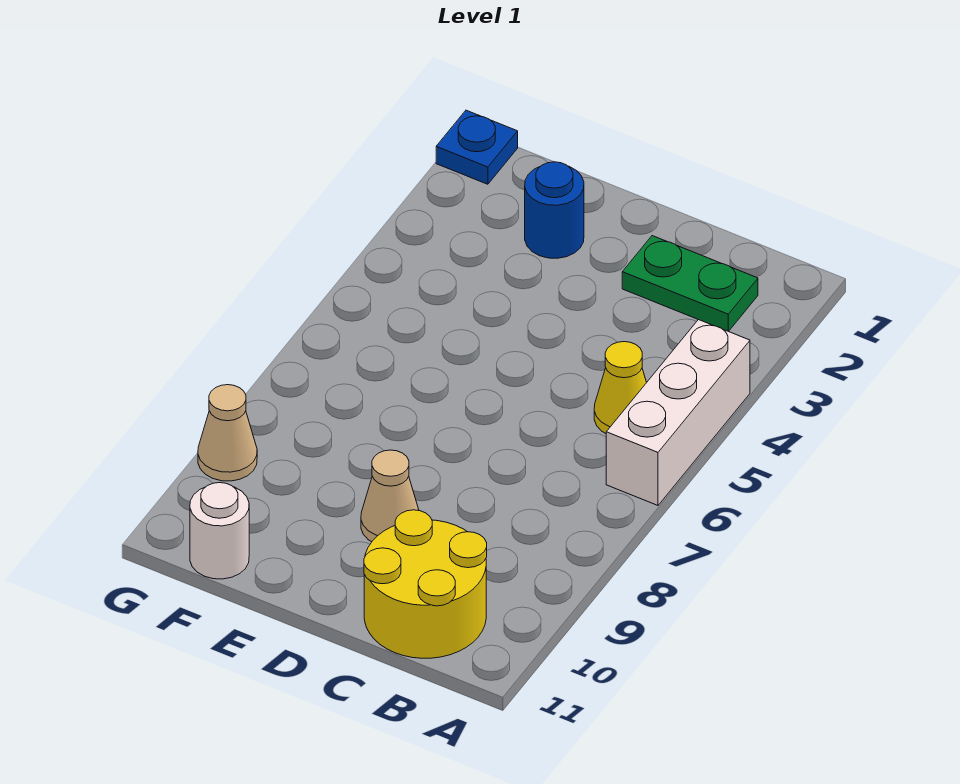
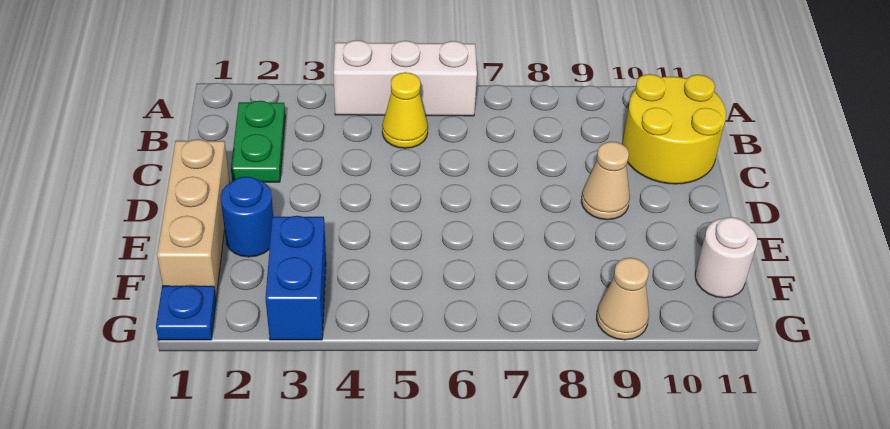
none -> tan brick D1:F1 level 1
none -> blue brick F3:G3 level 1

